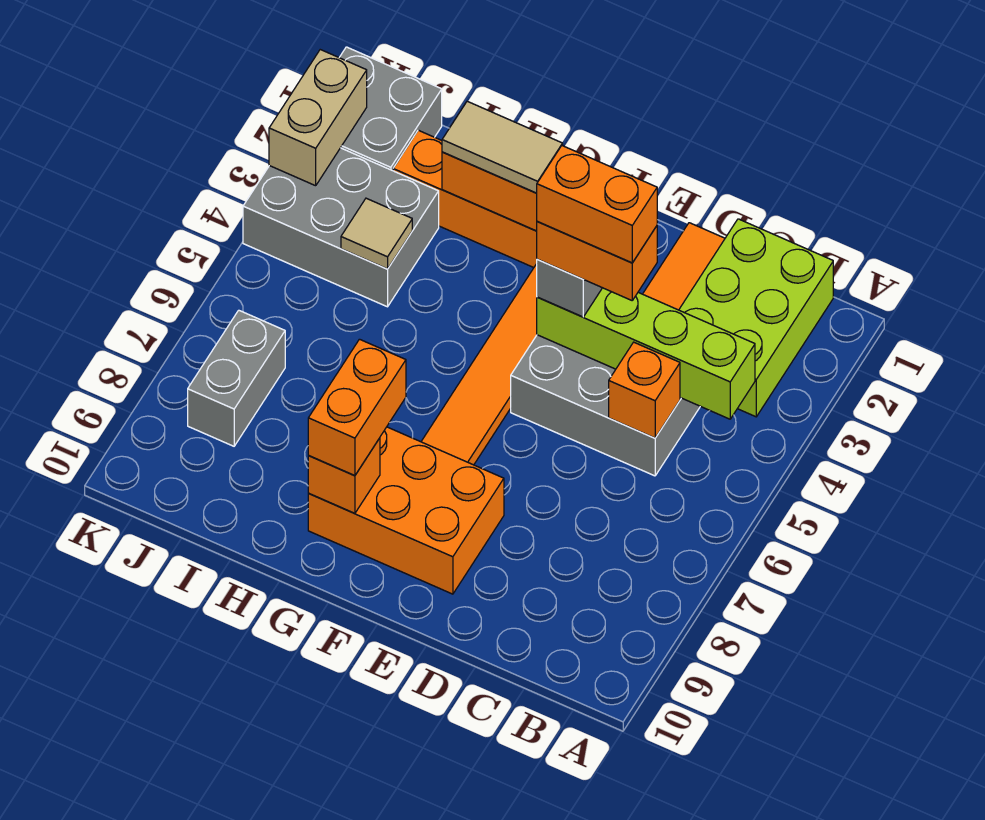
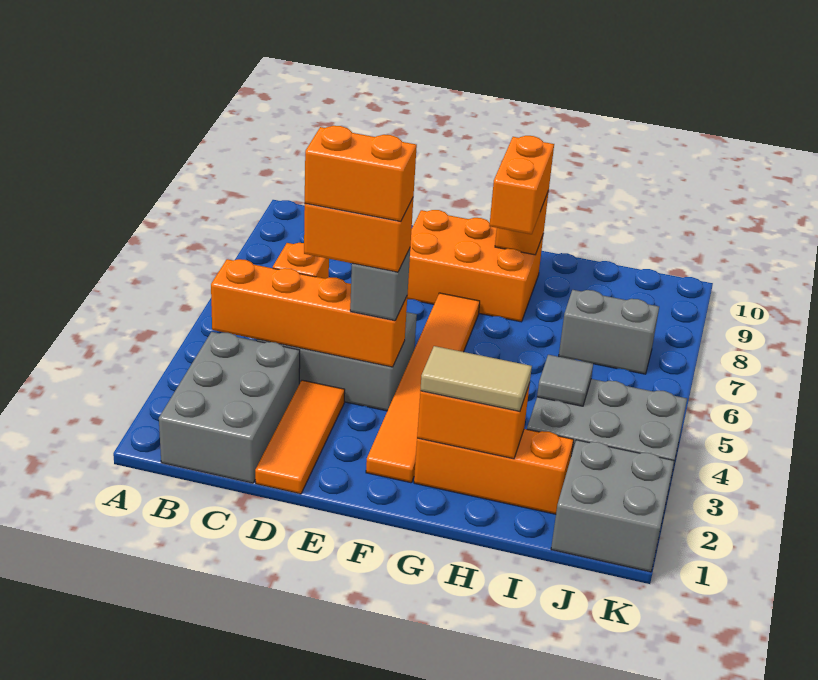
lime brick B1:C3 level 1 -> grey brick B1:C3 level 1
lime brick B4:E4 level 2 -> orange brick B4:E4 level 2
tan tile I4 level 2 -> grey tile I4 level 2
grey brick J7:J8 level 1 -> grey brick I7:J7 level 1
tan brick K2:K3 level 2 -> none

